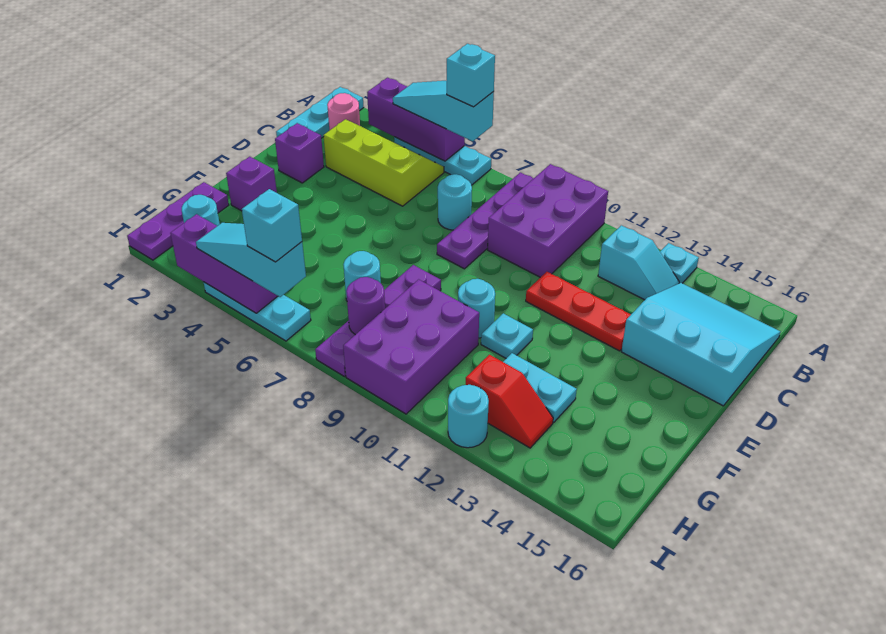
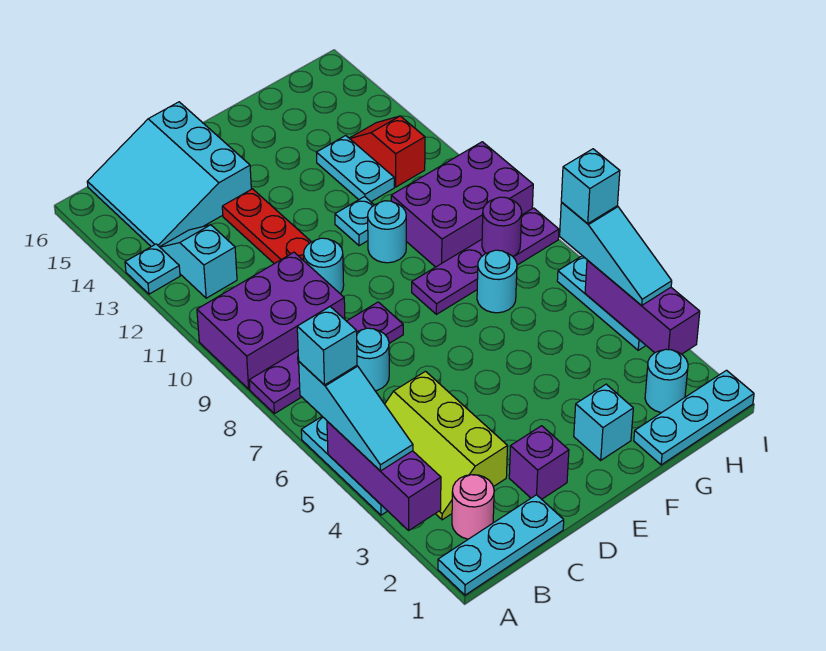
purple brick F2 level 1 -> cyan brick F2 level 1
purple plate G1:I1 level 1 -> cyan plate G1:I1 level 1
cyan round brick I12 level 1 -> cyan round brick D10 level 1

